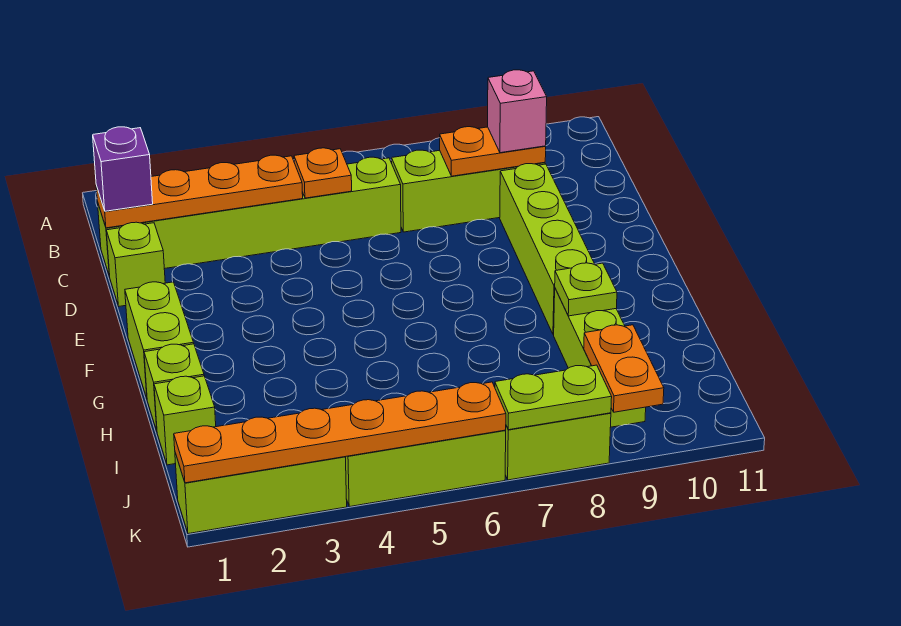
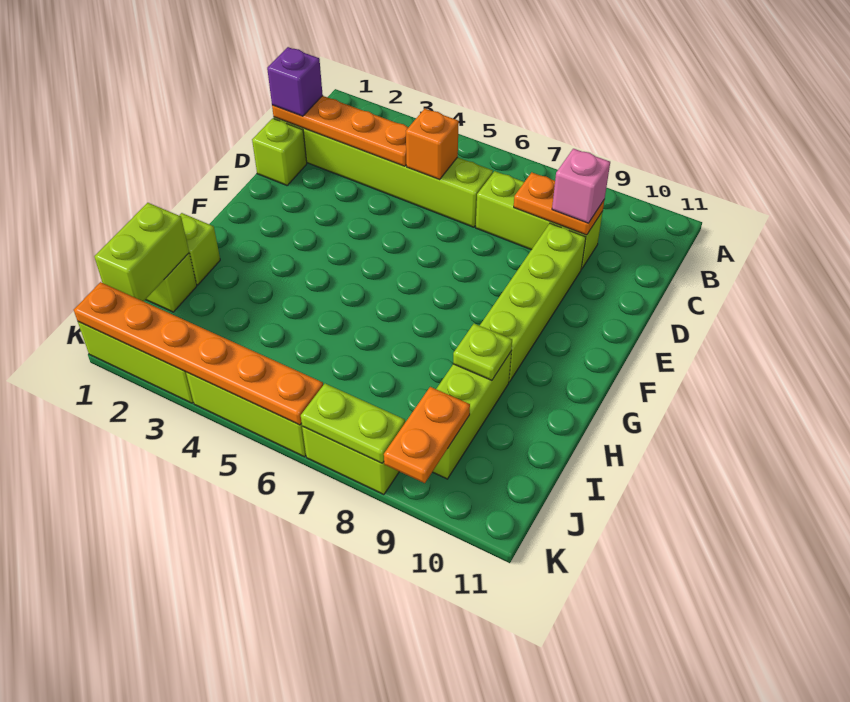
orange plate C5 level 2 -> orange brick C5 level 2
lime brick F1:G1 level 1 -> lime brick I1:J1 level 2

